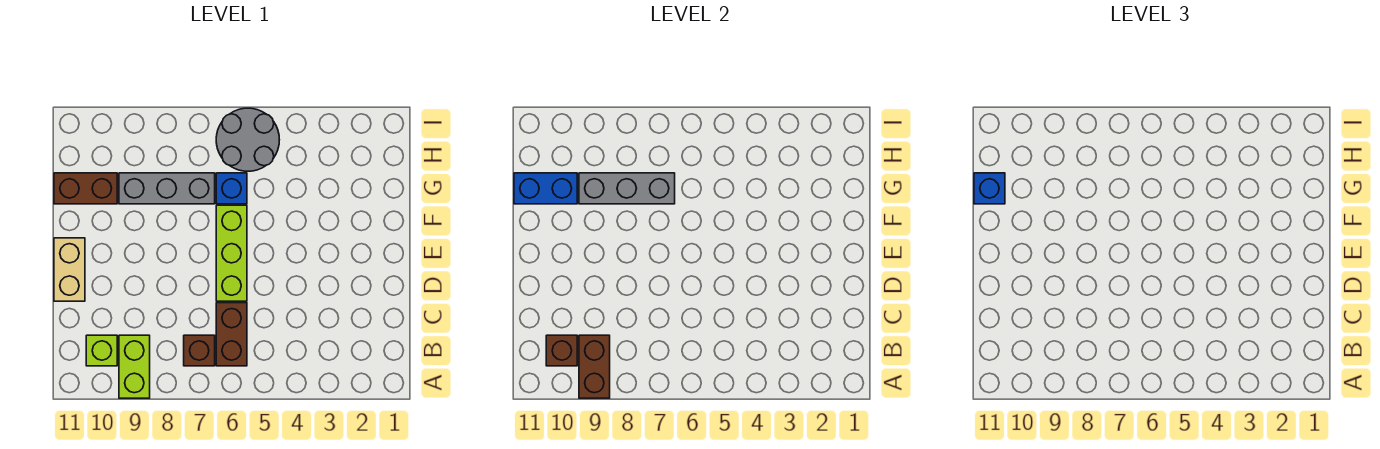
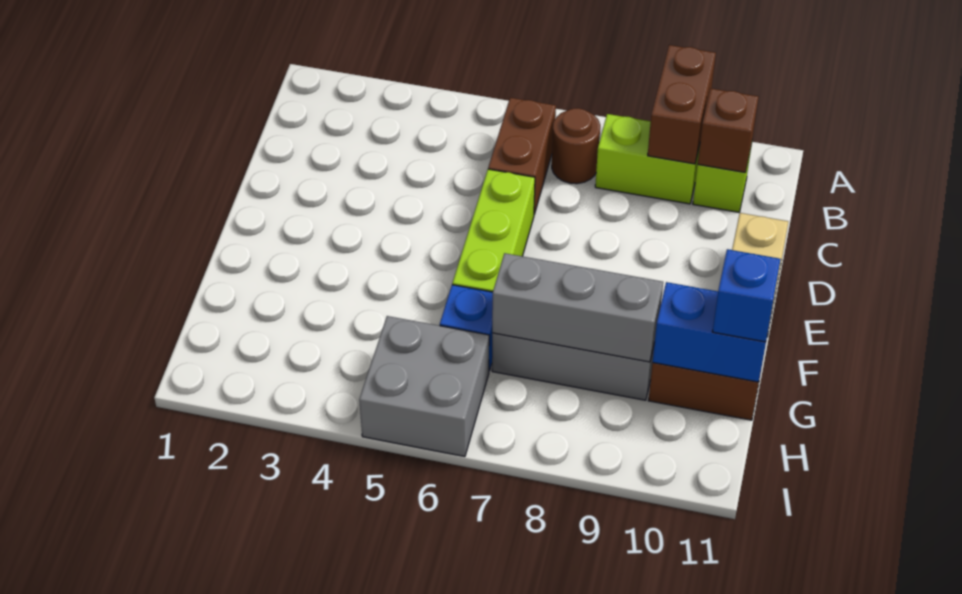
lime brick A9:B9 level 1 -> lime brick B8:B9 level 1
brown brick B7 level 1 -> brown round brick B7 level 1
grey round brick H5:I6 level 1 -> grey brick H5:I6 level 1

